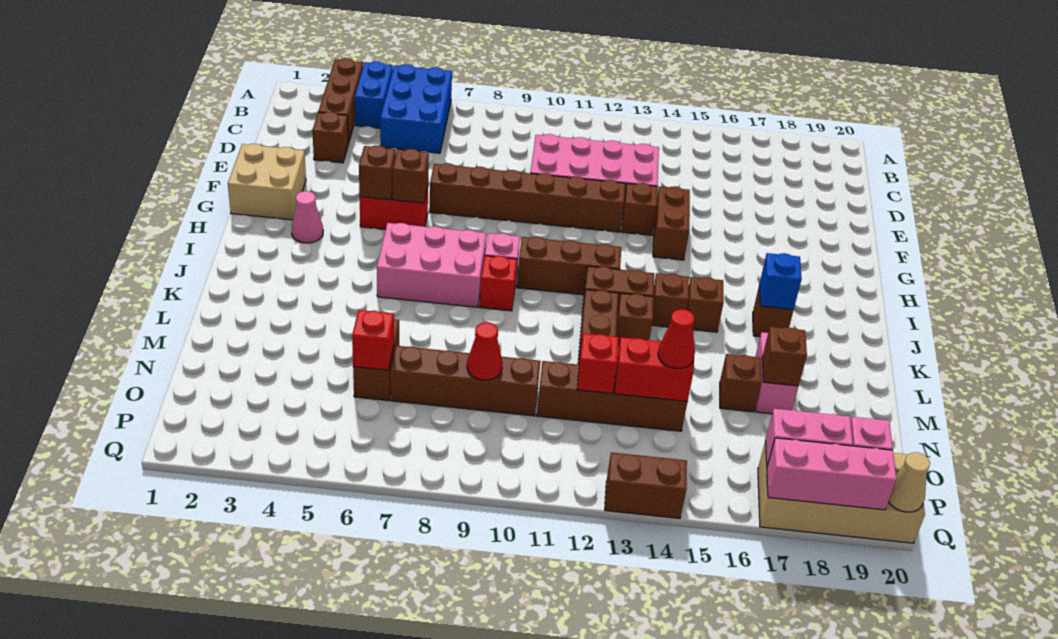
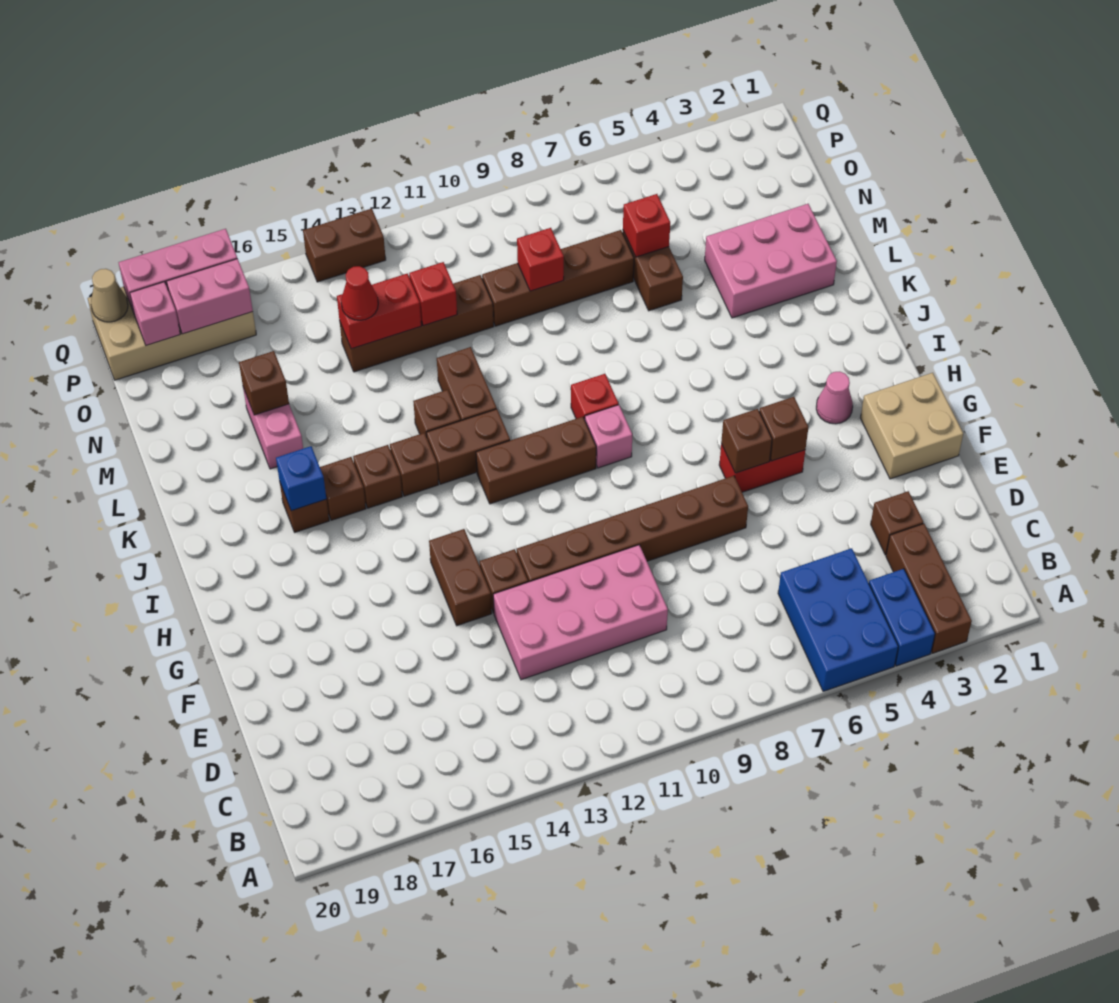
pink brick I6:J8 level 1 -> pink brick L2:M4 level 1
brown brick M16 level 1 -> brown brick J16 level 1
red cone N9 level 2 -> red brick N9 level 2

